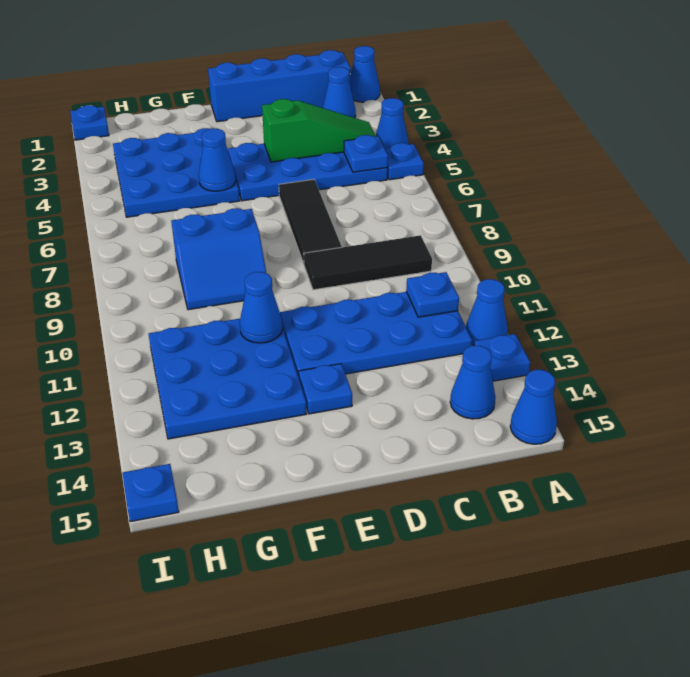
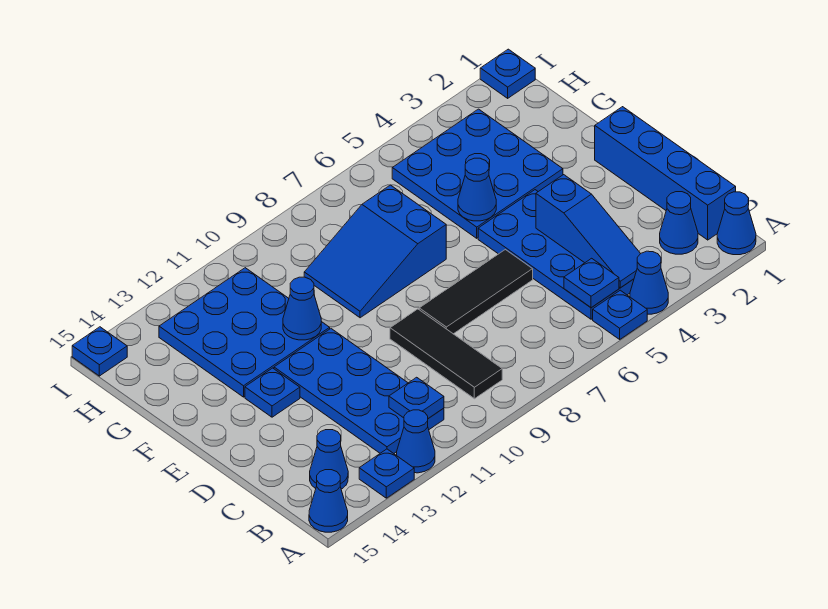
green slope B4:D4 level 2 top D -> blue slope B4:D4 level 2 top D
blue slope F8:G9 level 1 top 8 -> blue slope F7:G9 level 1 top 7

